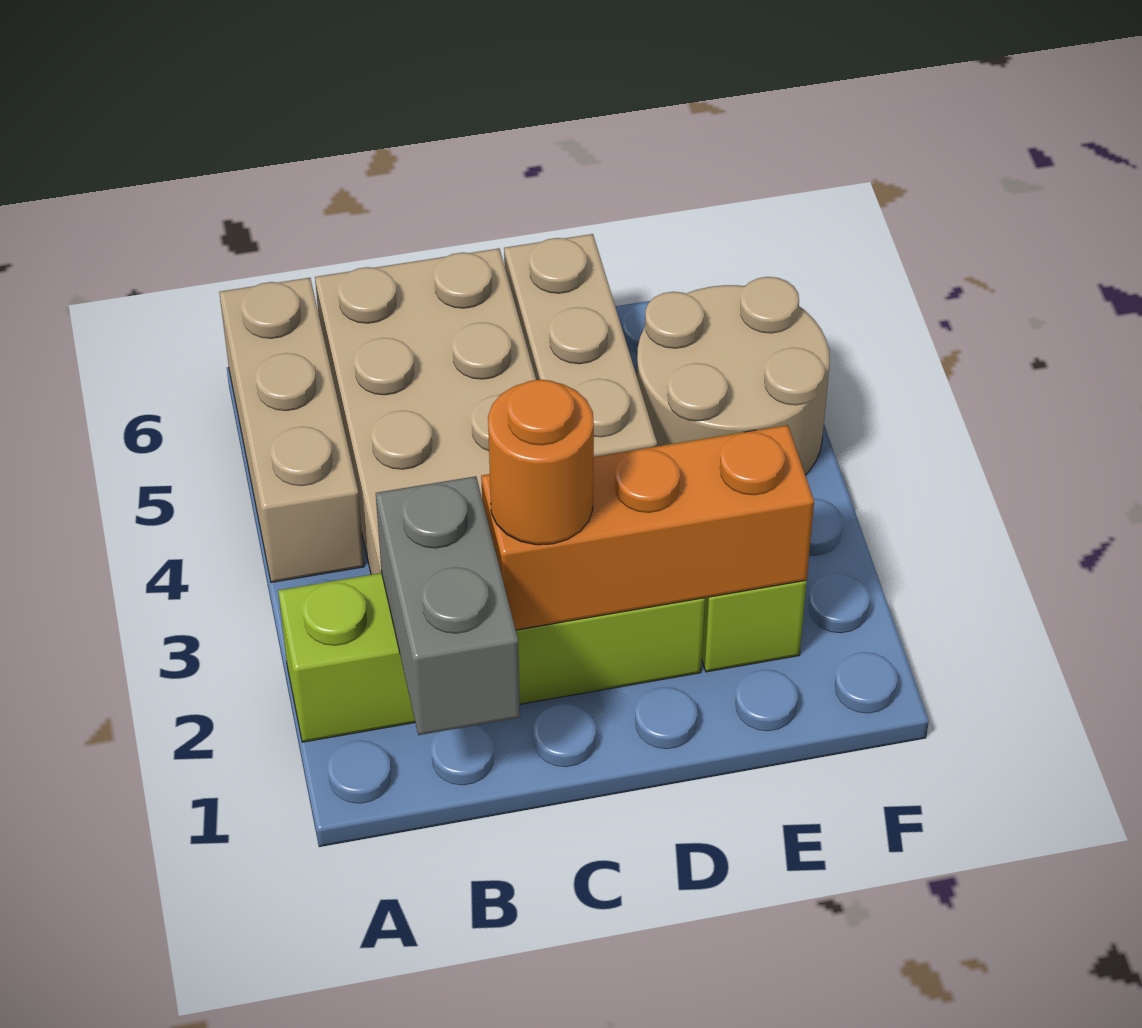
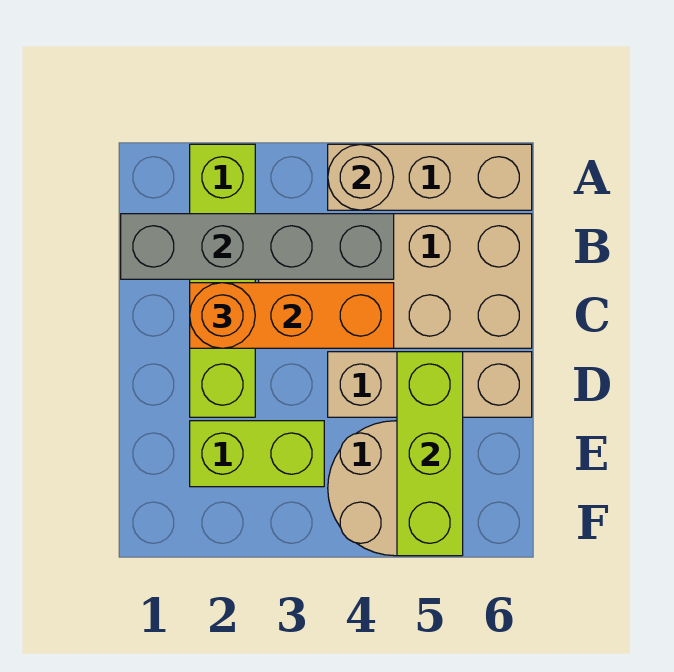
none -> tan round brick A4 level 2
grey brick B1:B2 level 2 -> grey brick B1:B4 level 2
orange brick C2:E2 level 2 -> orange brick C2:C4 level 2
none -> lime brick D5:F5 level 2

